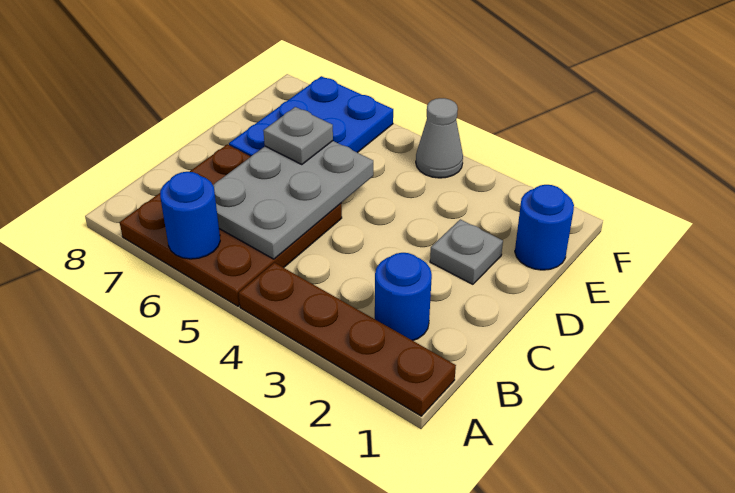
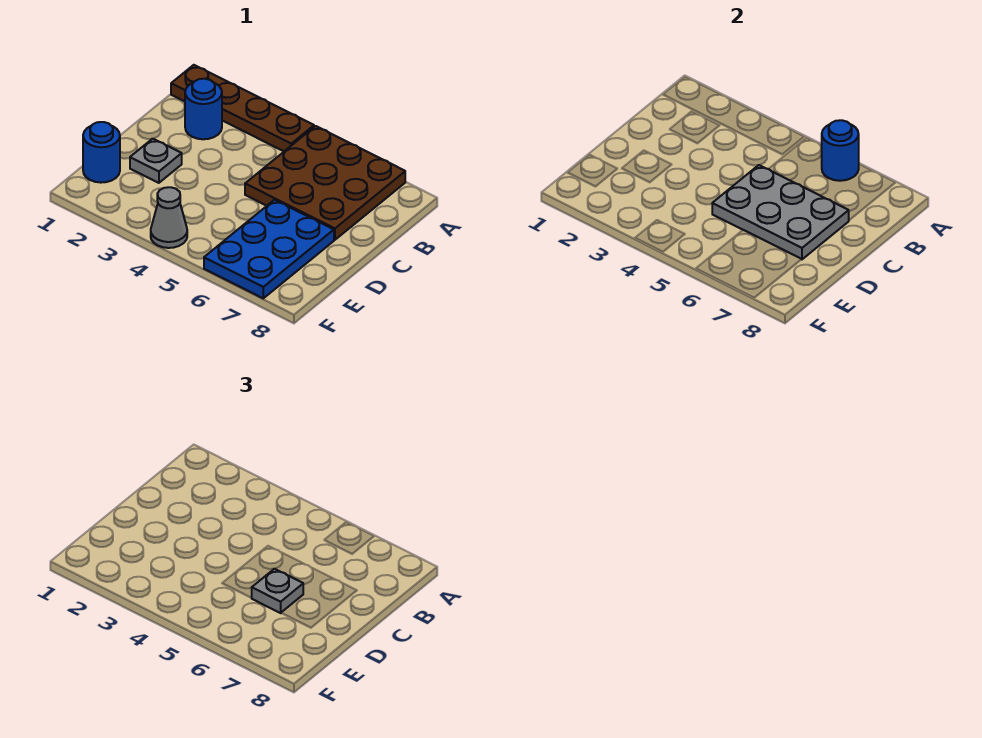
grey plate B5:D6 level 2 -> grey plate C5:D7 level 2

